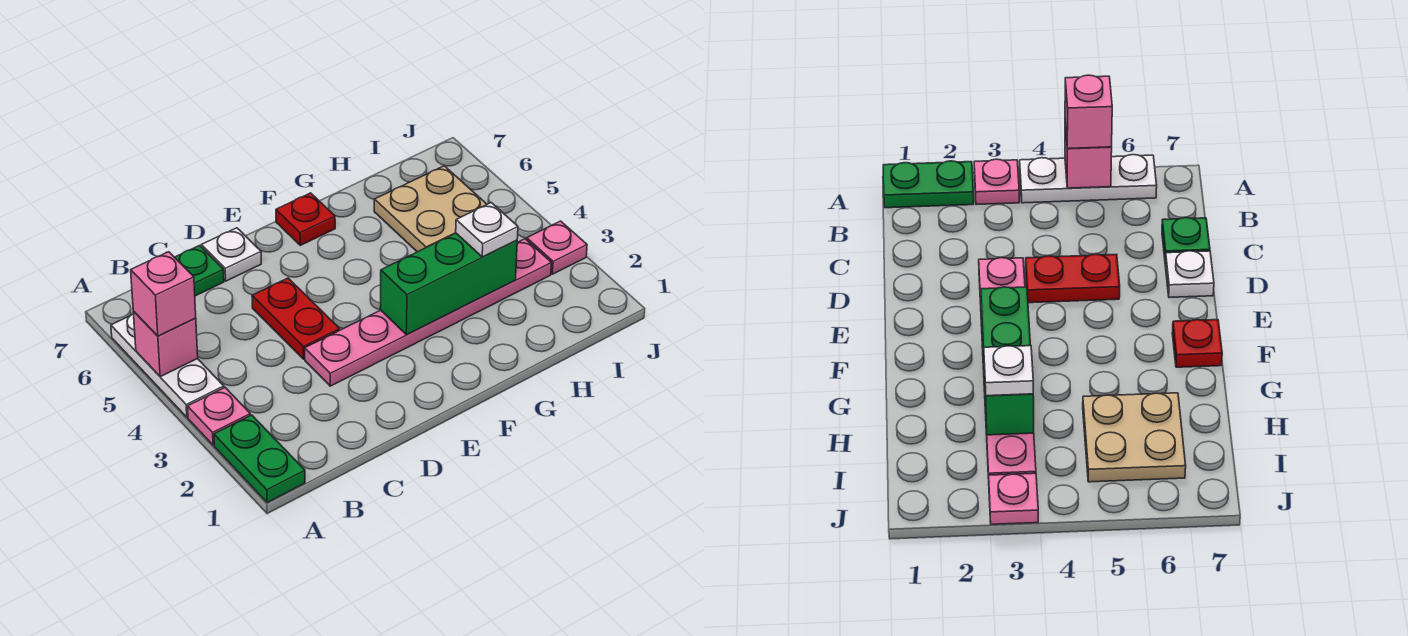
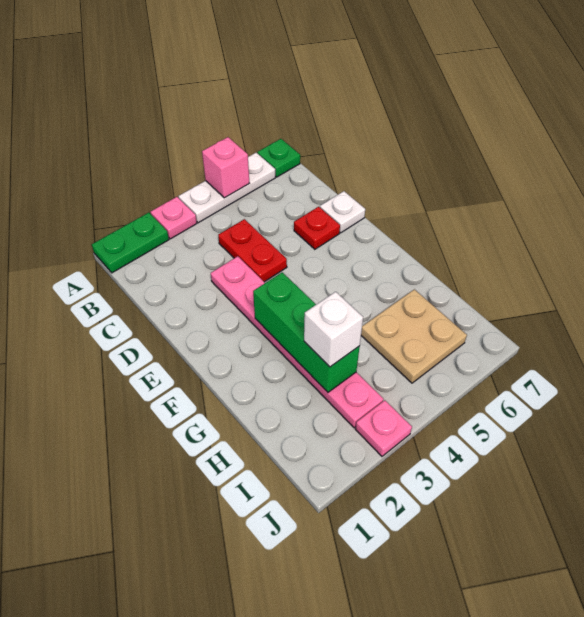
pink brick A5 level 3 -> none
green plate C7 level 1 -> green plate A7 level 1
red plate D4:D5 level 1 -> red plate C4:D4 level 1
red plate F7 level 1 -> red plate D6 level 1
white plate H3 level 3 -> white brick H3 level 3

